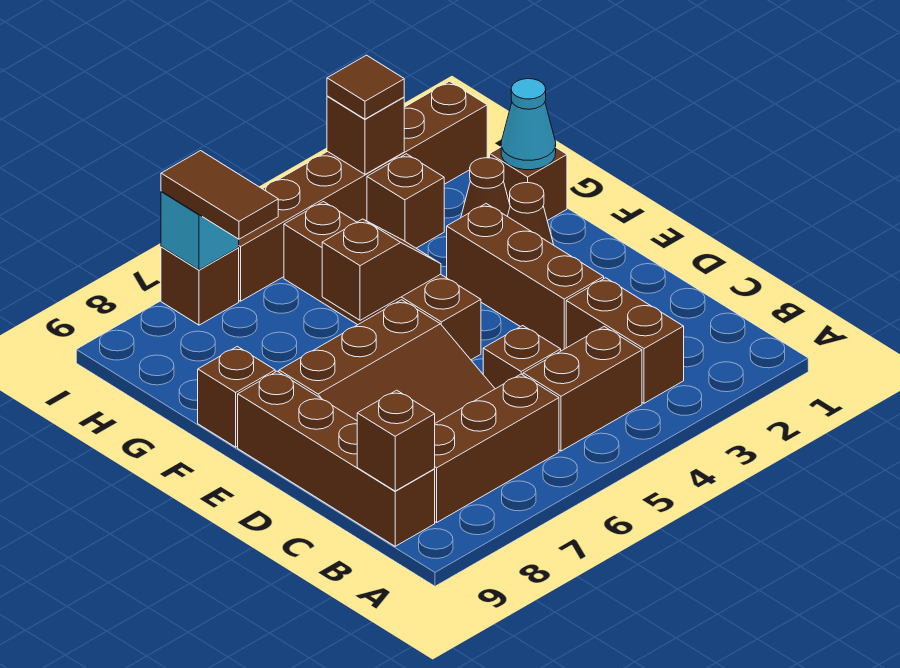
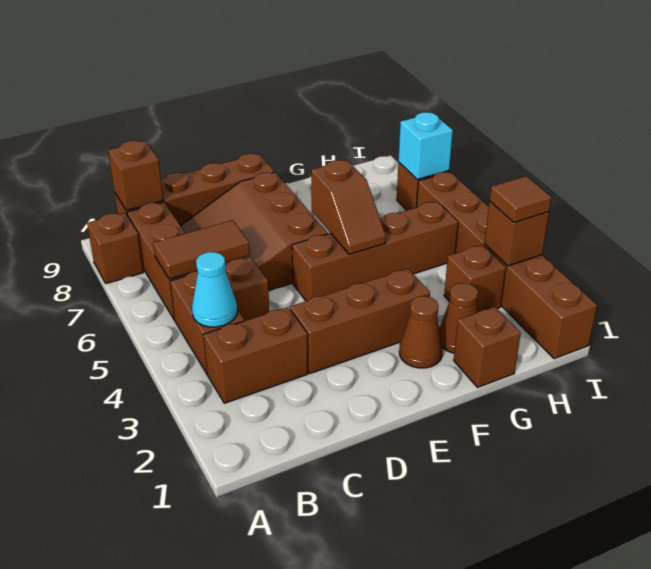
brown brick F9 level 1 -> brown brick A8 level 1
cyan cone G1 level 2 -> cyan cone B4 level 2
brown tile H7:I7 level 3 -> brown tile B6:C6 level 2

